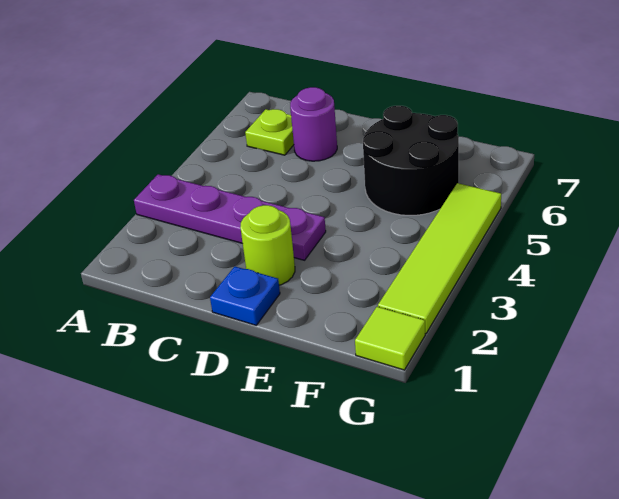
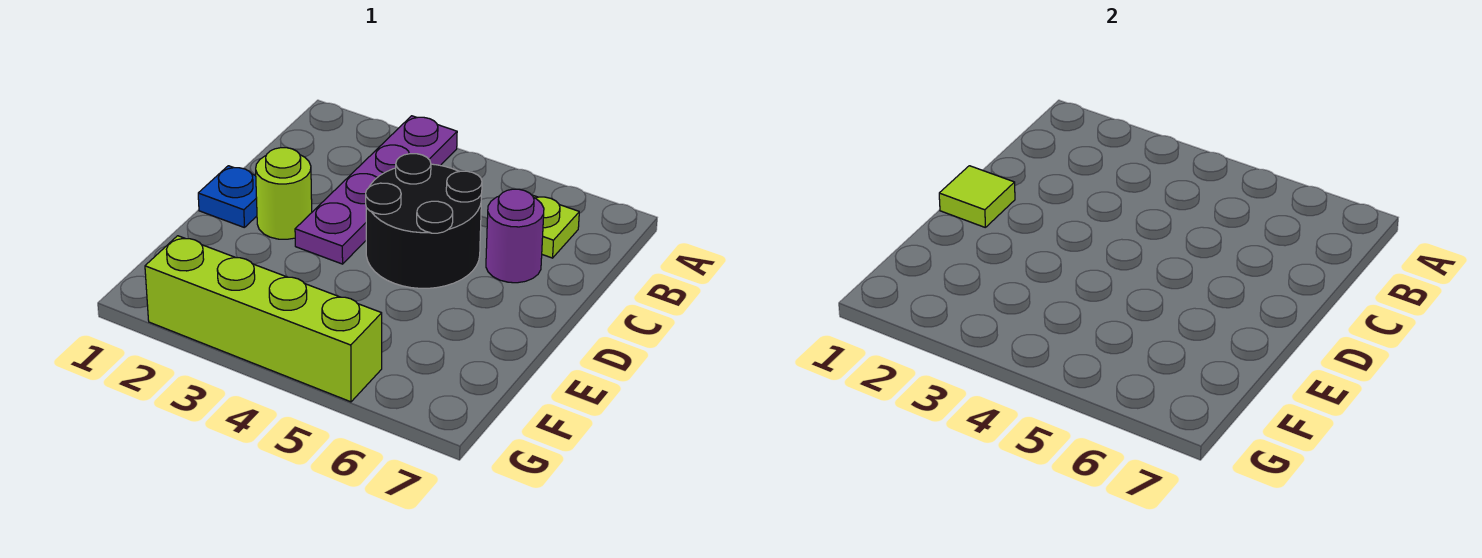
black round brick E5:F6 level 1 -> black round brick C4:D5 level 1
lime tile G1 level 1 -> lime tile D1 level 2
lime tile G2:G5 level 1 -> lime brick G2:G5 level 1

